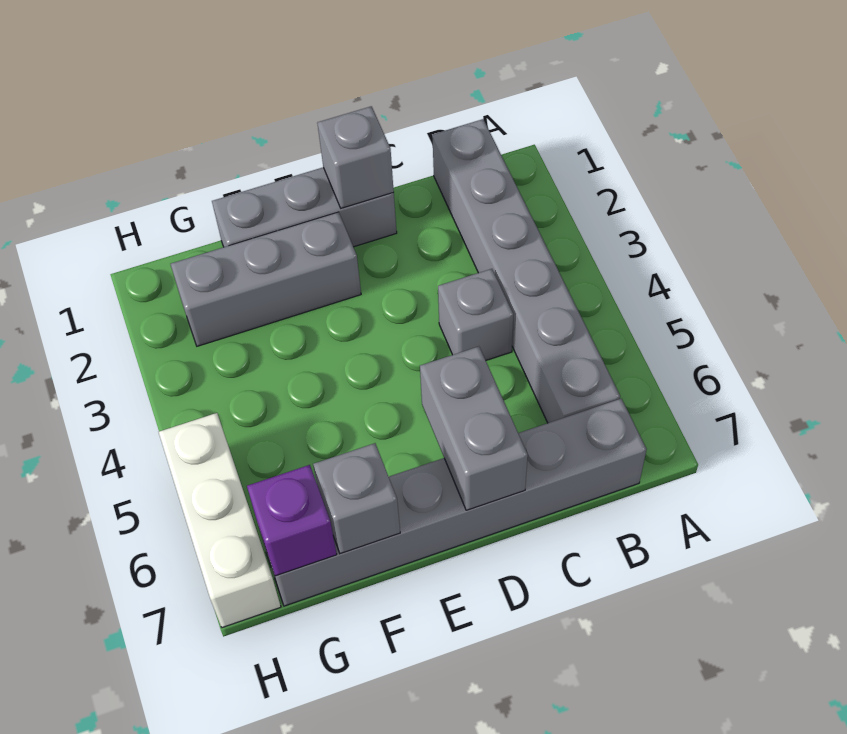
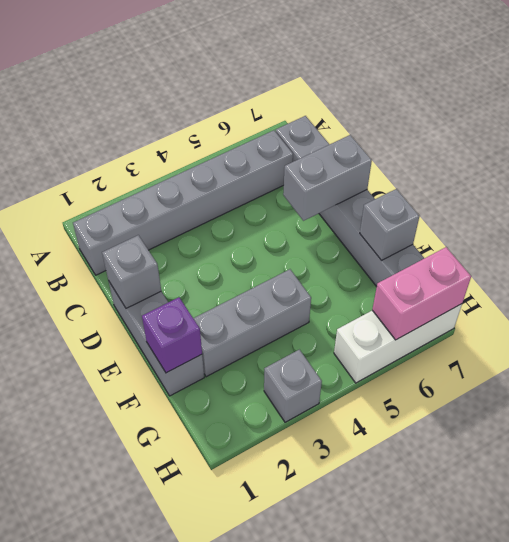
grey brick C4 level 1 -> grey brick H3 level 1
grey brick E2:G2 level 1 -> grey brick F2:F4 level 1
purple brick G7 level 2 -> purple brick F1 level 2
none -> pink brick H6:H7 level 2

